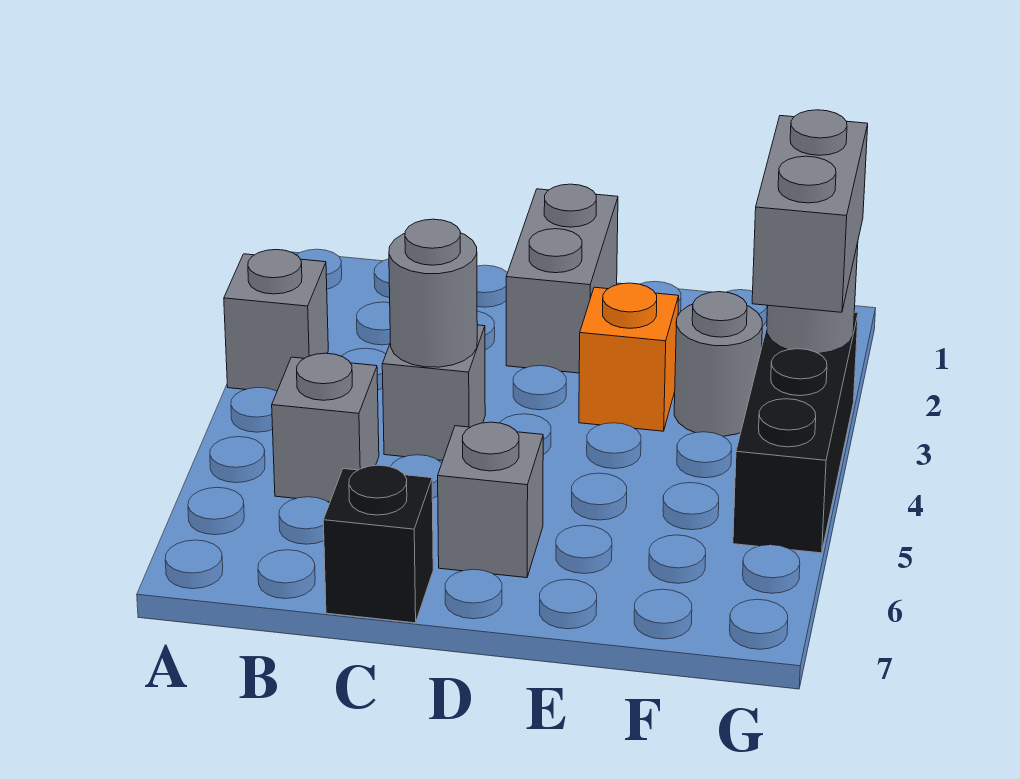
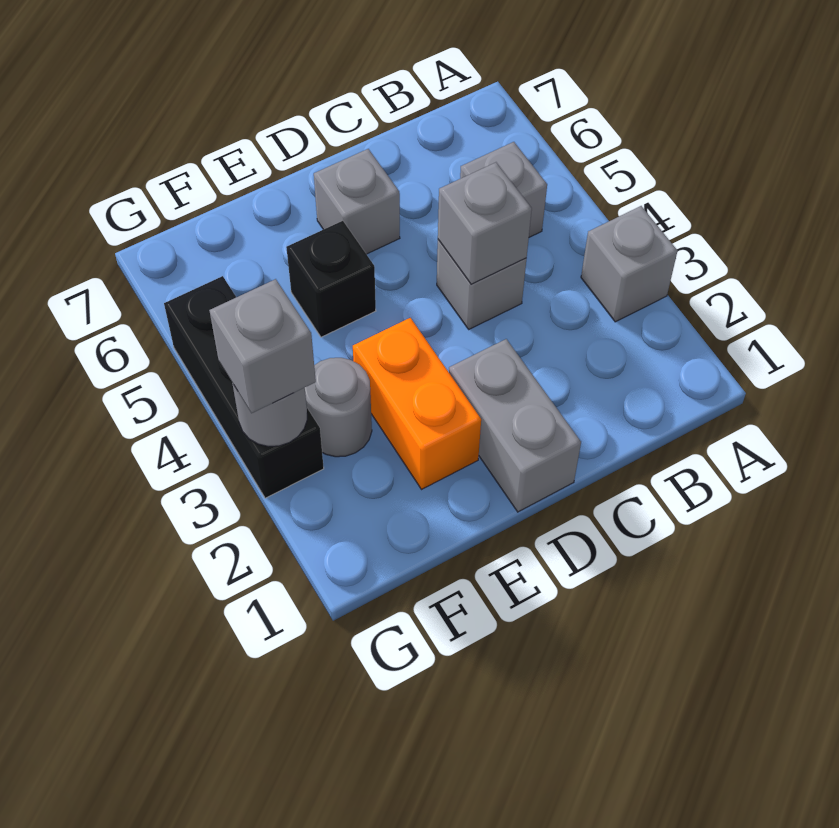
grey round brick C4 level 2 -> grey brick C4 level 2
black brick C7 level 1 -> black brick E5 level 1
orange brick E3 level 1 -> orange brick E2:E3 level 1
grey brick G3:G4 level 3 -> grey brick G3 level 3

